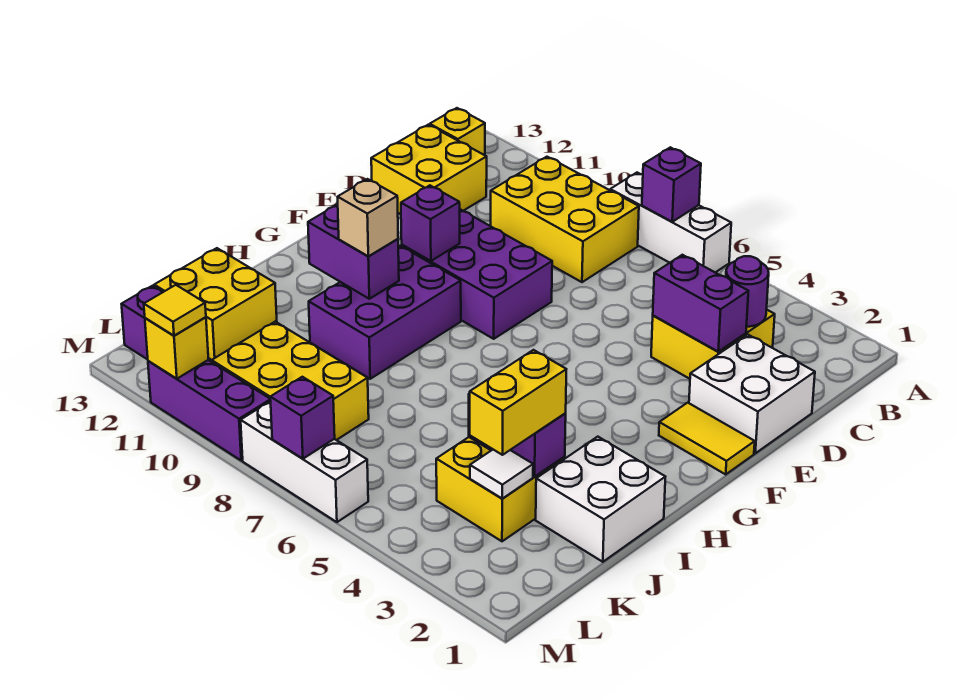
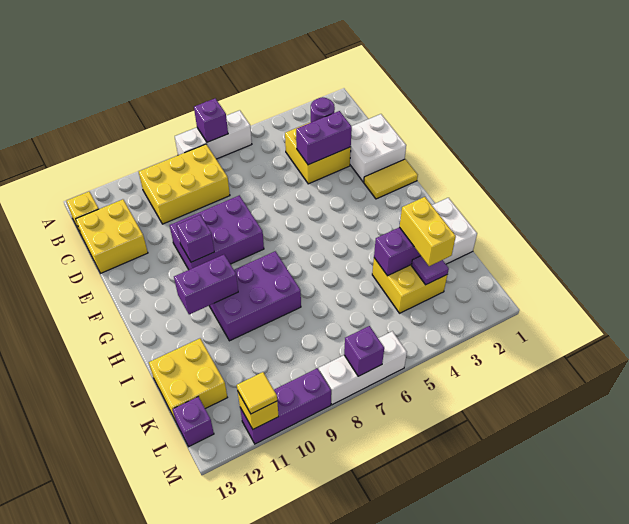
purple brick G9:I10 level 1 -> purple brick H8:I10 level 1
tan brick H10 level 3 -> none
white tile K3 level 2 -> purple tile K3 level 2
yellow brick K8:L10 level 1 -> none

